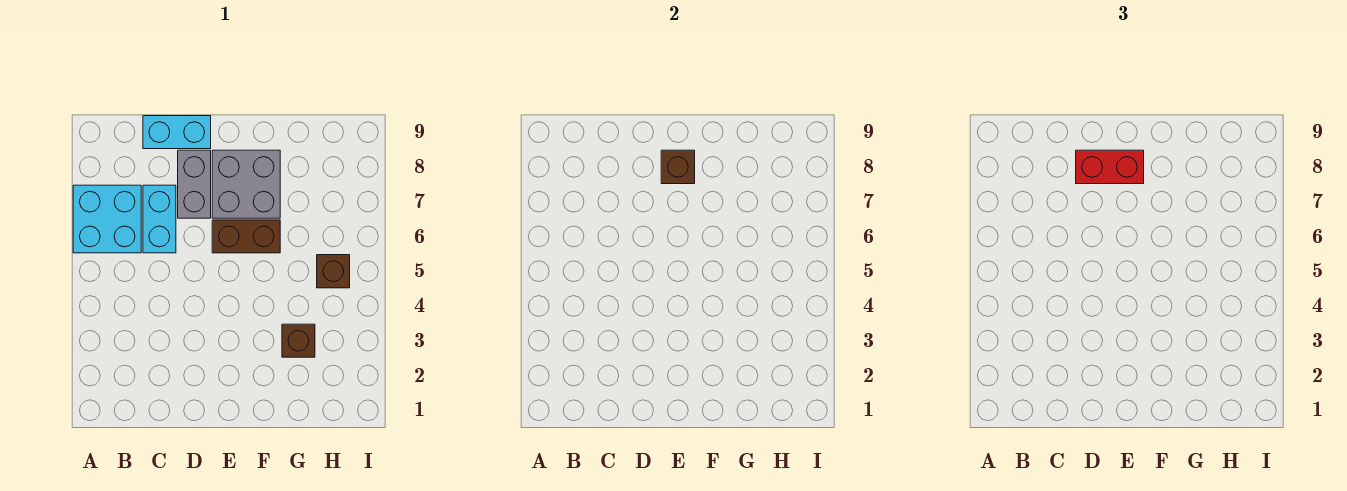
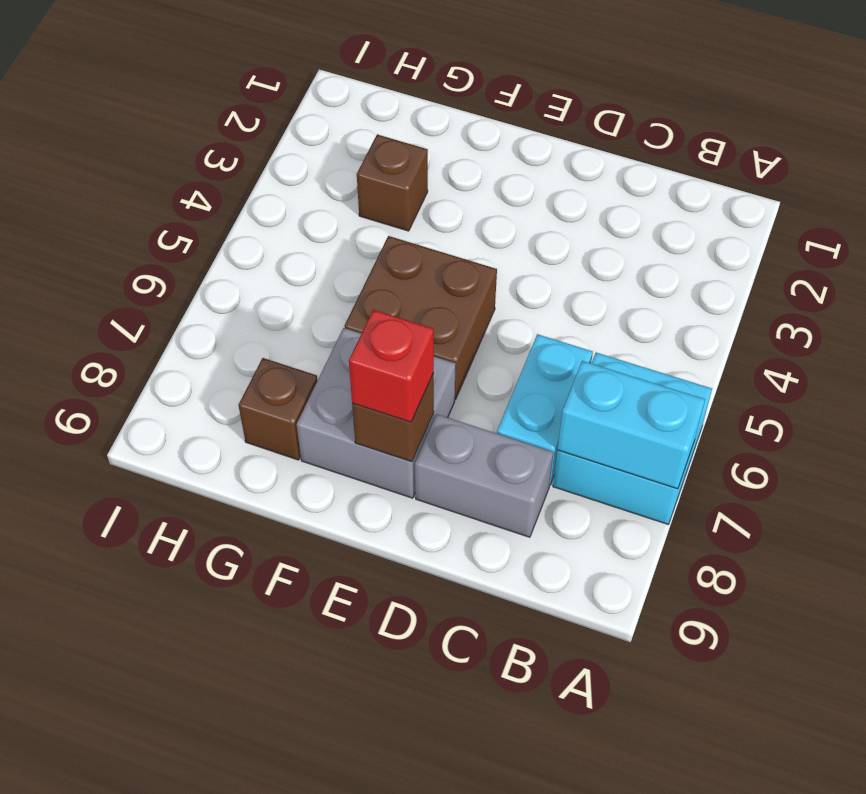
cyan brick C9:D9 level 1 -> cyan brick A7:B7 level 2
grey brick D7:D8 level 1 -> grey brick C8:D8 level 1
red brick D8:E8 level 3 -> red brick E8 level 3
brown brick E6:F6 level 1 -> brown brick E5:F6 level 1
brown brick H5 level 1 -> brown brick G8 level 1

